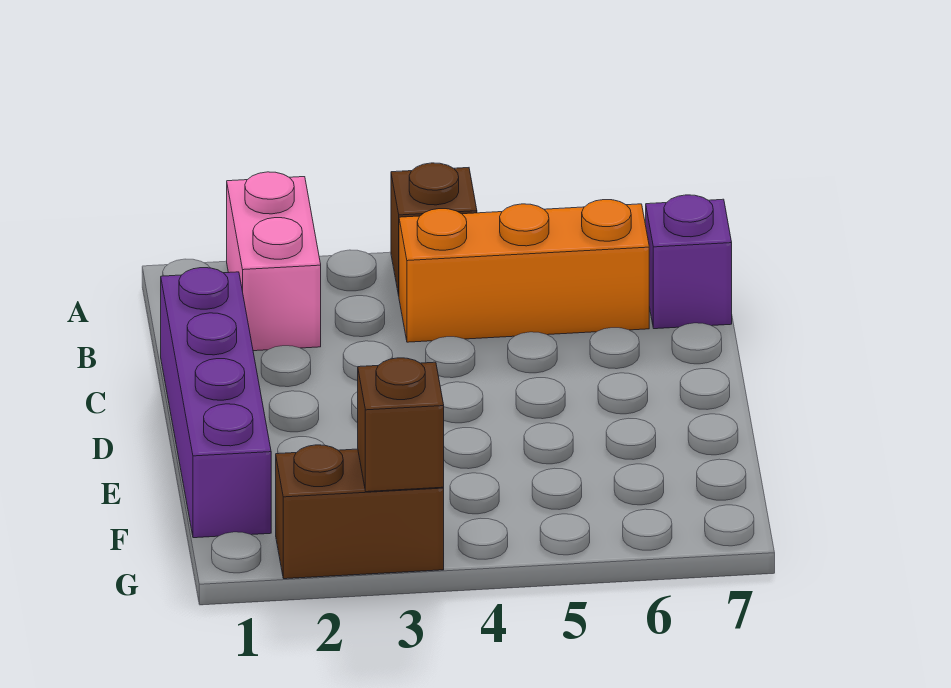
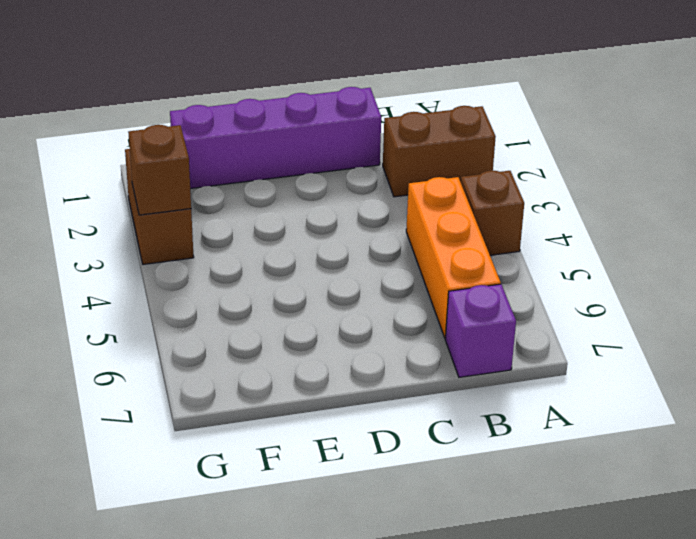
pink brick A2:B2 level 1 -> brown brick A2:B2 level 1

